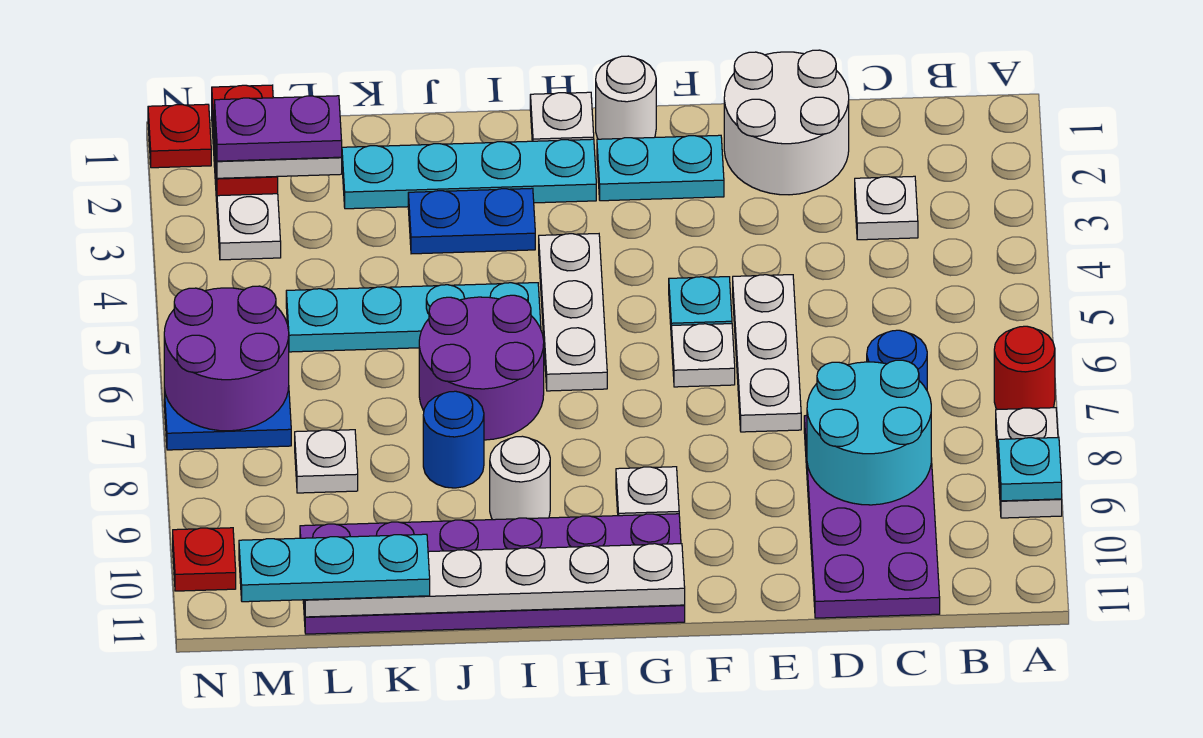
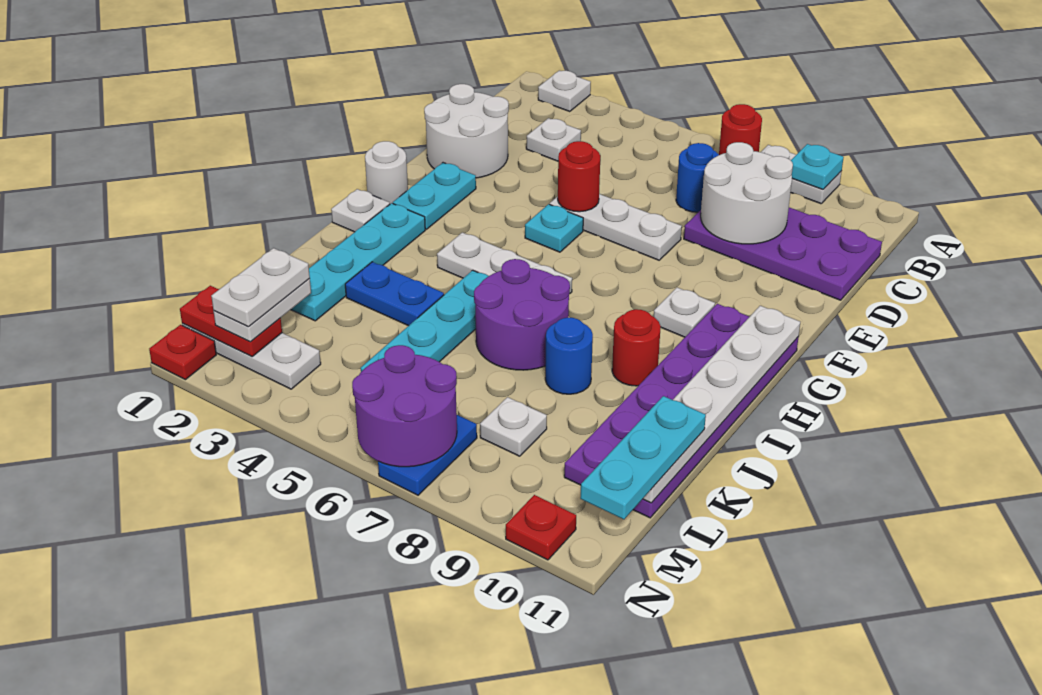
cyan round brick C8:D9 level 2 -> white round brick C8:D9 level 2
none -> red round brick E5 level 2
white plate F6 level 1 -> white plate A2 level 1
blue plate I3:J3 level 1 -> blue plate J3:J4 level 1
white round brick I9 level 1 -> red round brick I9 level 1
purple plate L2:M2 level 4 -> white plate L2:M2 level 4

